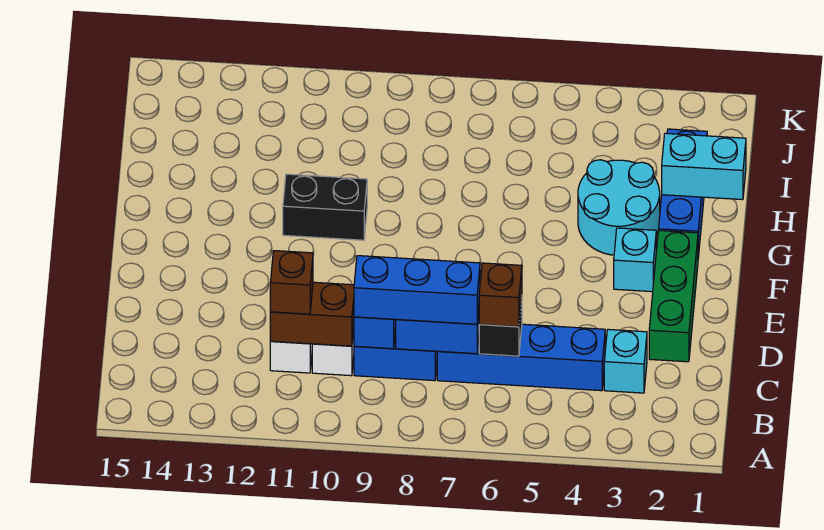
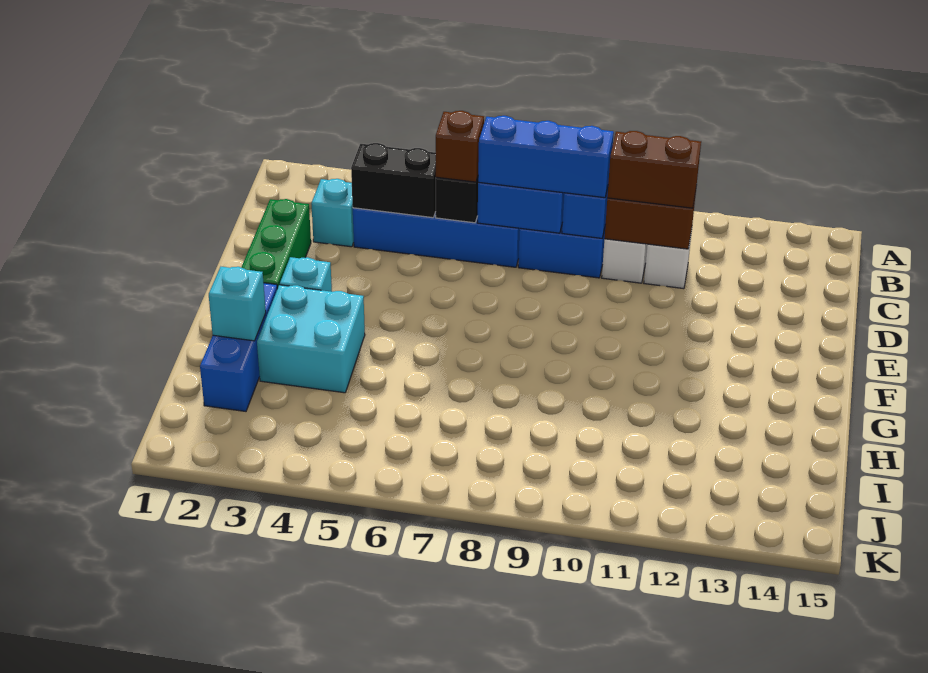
brown brick C11 level 3 -> brown brick C10:C11 level 3
cyan round brick G3:H4 level 1 -> cyan brick G3:H4 level 1
black brick G10:G11 level 1 -> black brick C4:C5 level 2
cyan brick H1:H2 level 2 -> cyan brick H2 level 2

